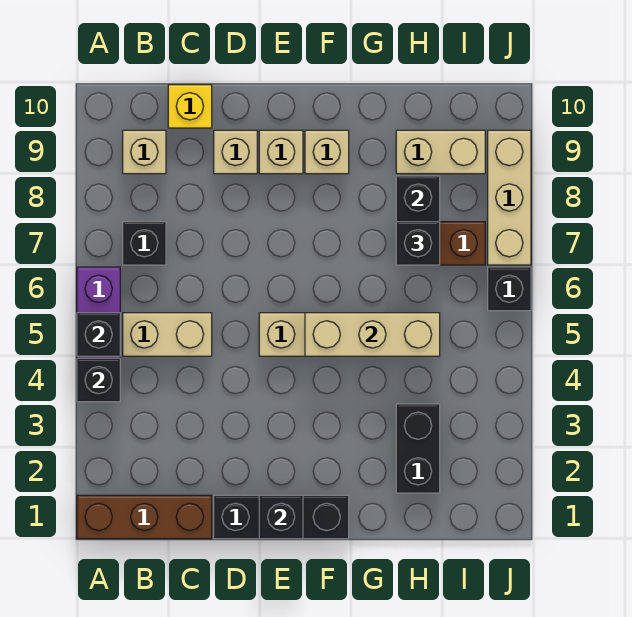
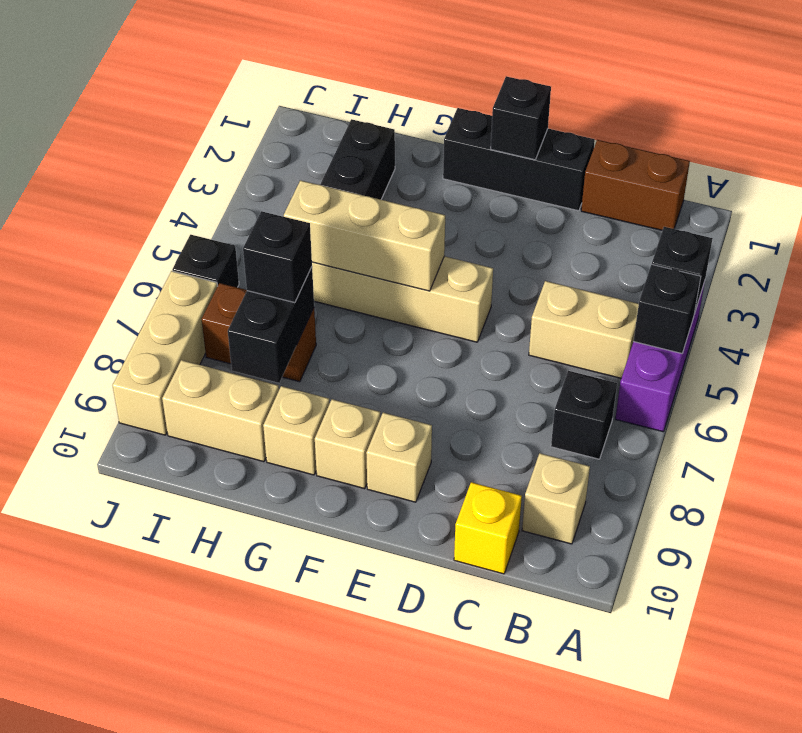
brown brick A1:C1 level 1 -> brown brick B1:C1 level 1
tan brick D9 level 1 -> tan brick G9 level 1

